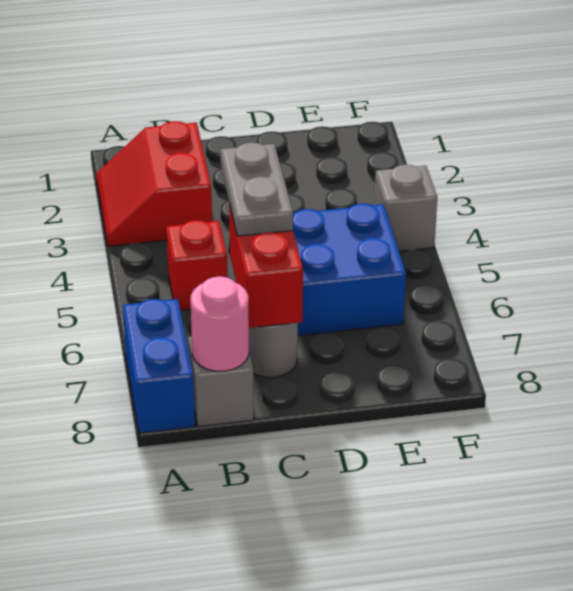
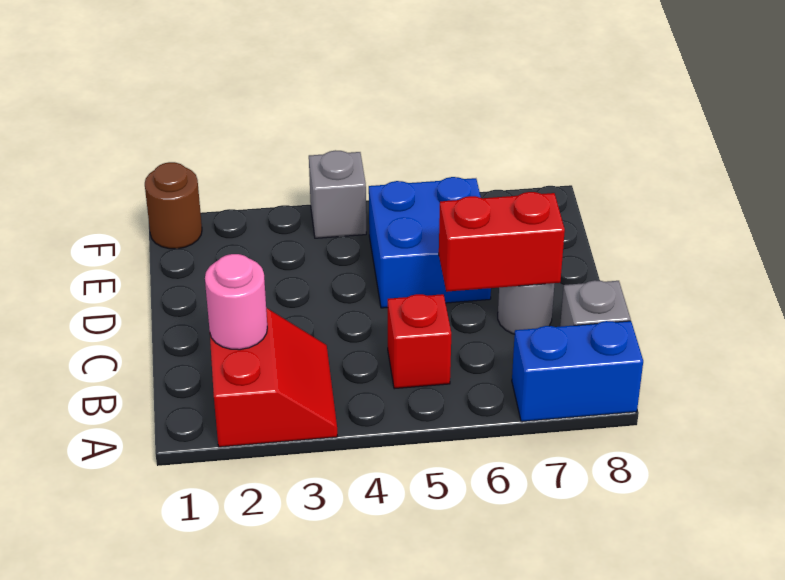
red slope A2:B3 level 1 top B -> red slope A2:B3 level 1 top 2
pink round brick B8 level 2 -> pink round brick B2 level 2
grey plate C5:C6 level 3 -> none
none -> brown round brick F1 level 1

